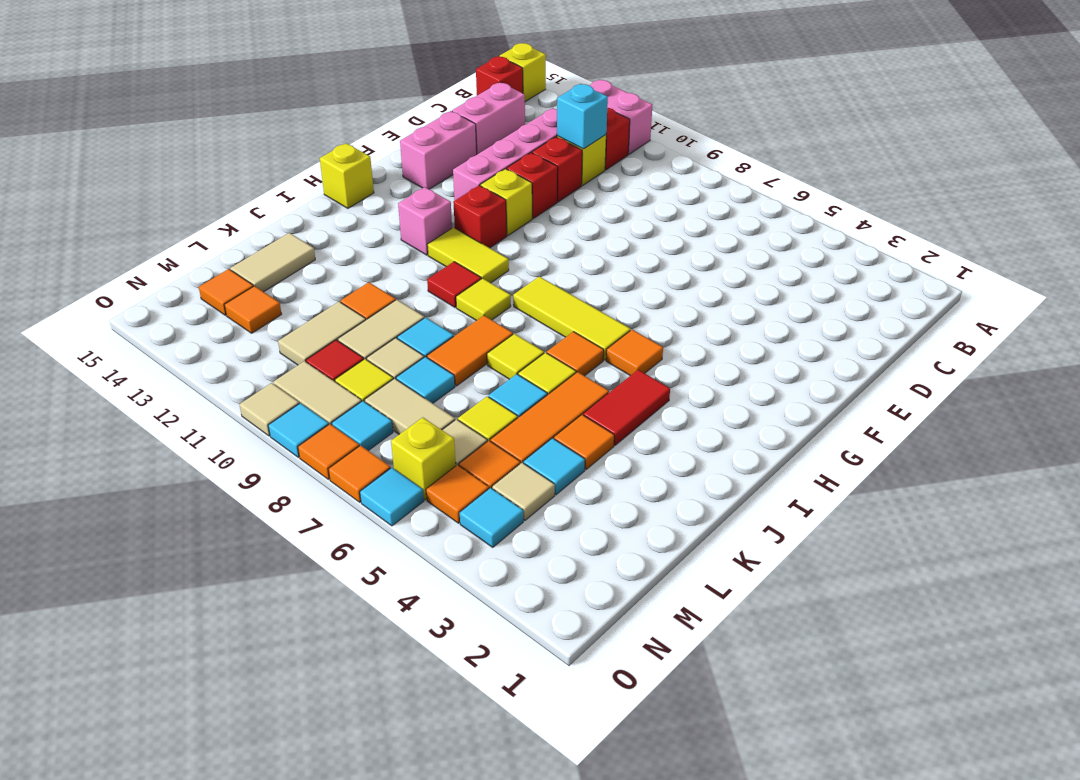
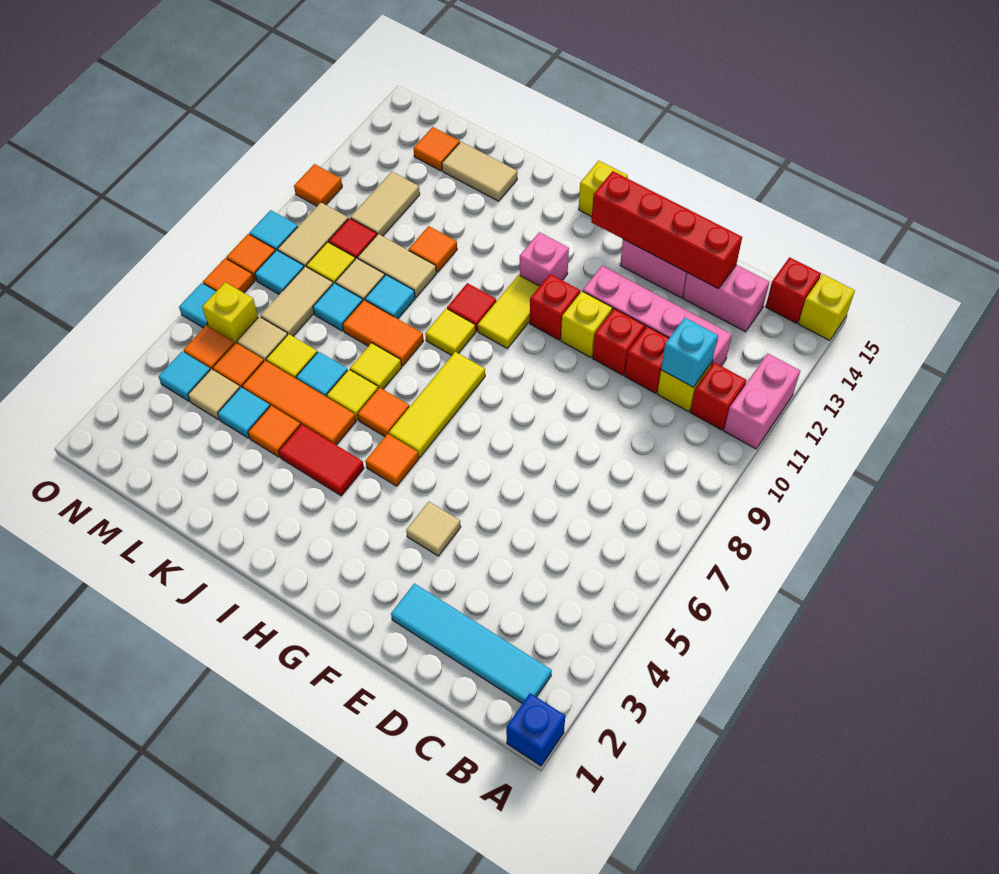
none -> blue brick A1 level 1
none -> cyan tile B2:E2 level 1
none -> red brick D14:G14 level 2
tan tile L11:M11 level 1 -> tan tile M11:M12 level 1
orange tile M13 level 1 -> orange tile O11 level 1
tan tile O10 level 1 -> tan tile F4 level 1

